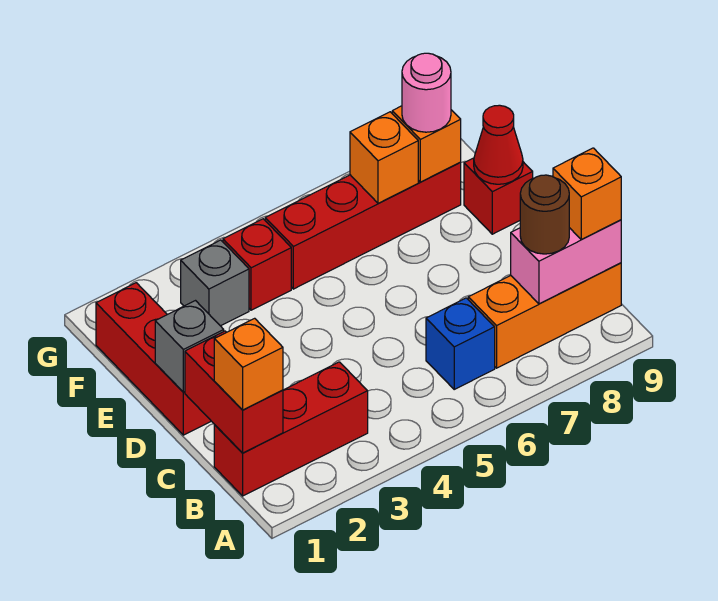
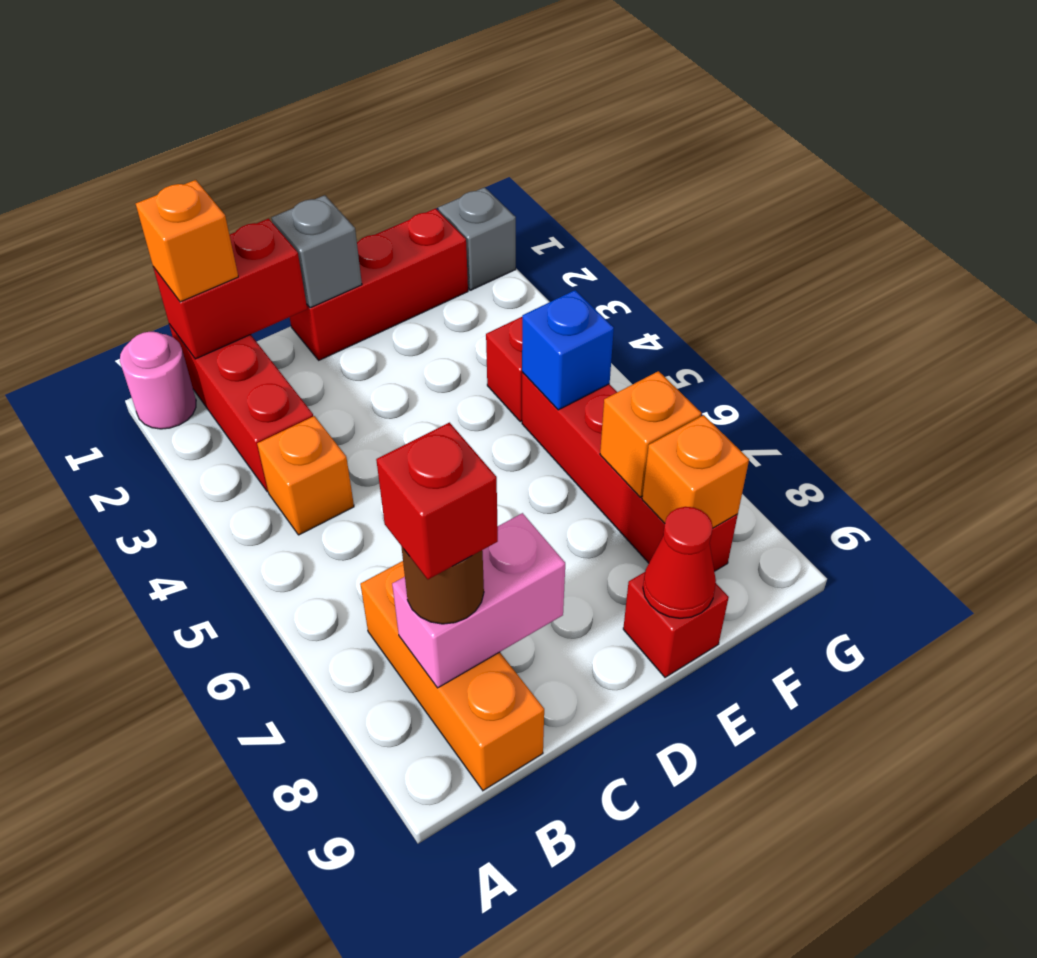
blue brick B6 level 1 -> blue brick F5 level 2
pink brick B8:B9 level 2 -> pink brick B8:C8 level 2
none -> red brick B8 level 4
orange brick B9 level 3 -> orange brick B4 level 1
grey brick F3 level 1 -> grey brick G1 level 1
pink round brick F8 level 3 -> pink round brick A1 level 1

